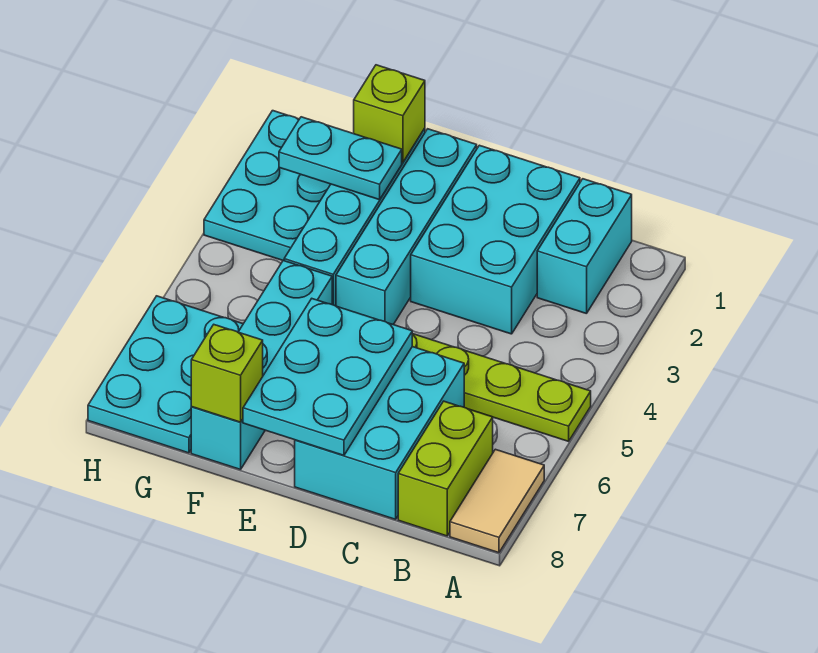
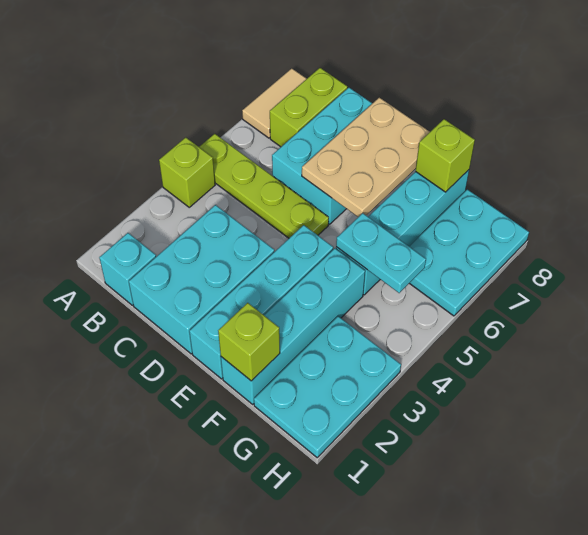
none -> lime brick A4 level 1
cyan brick B1:B2 level 1 -> cyan brick B1 level 1
cyan plate D6:E8 level 2 -> tan plate D6:E8 level 2
cyan plate F2:G2 level 2 -> cyan plate F5:G5 level 2

